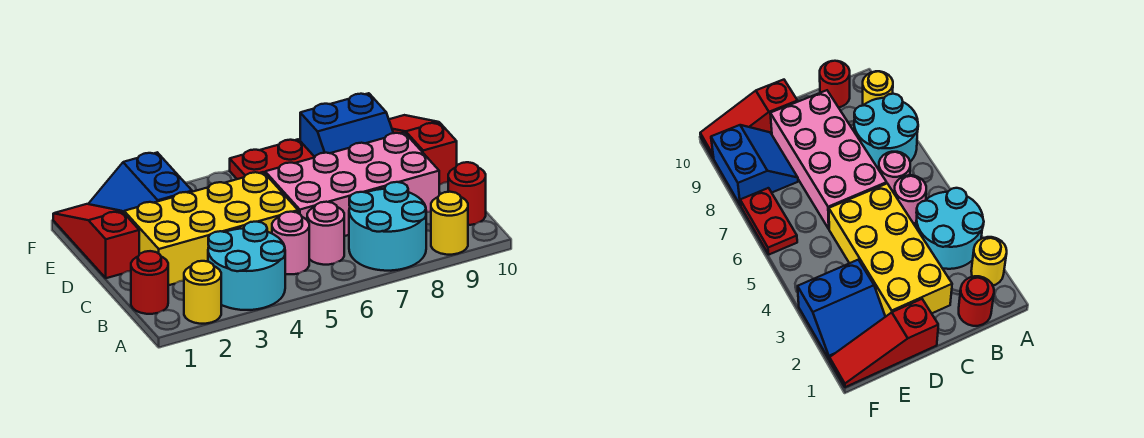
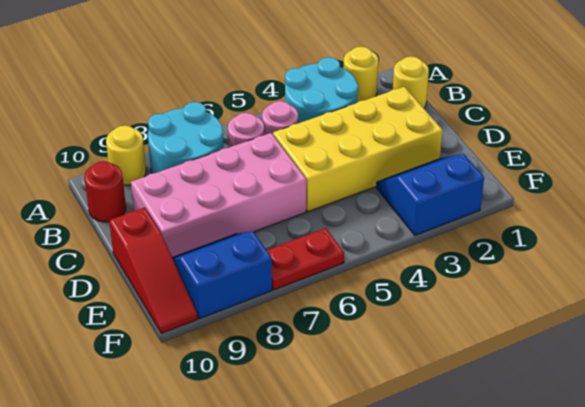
red round brick B1 level 1 -> yellow round brick B1 level 1
red slope D1:F1 level 1 top D -> none
blue slope E2:F3 level 1 top 3 -> blue slope E2:F3 level 1 top F

